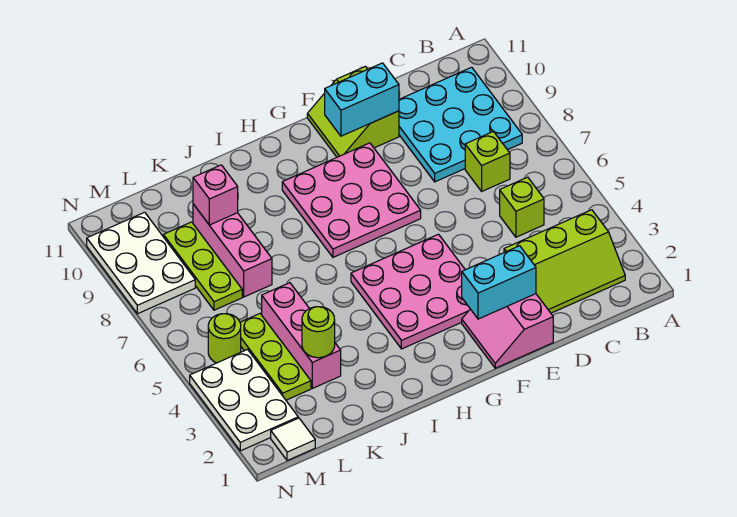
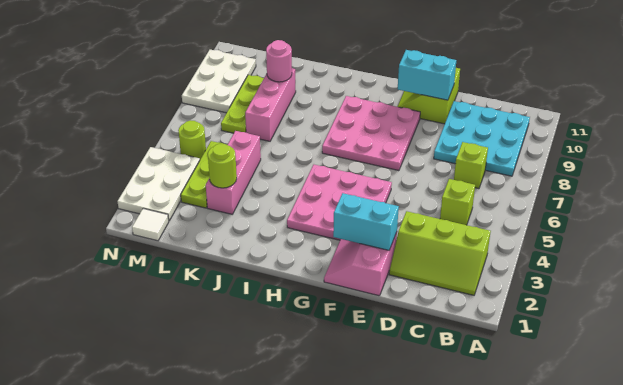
pink brick K9 level 2 -> pink round brick K9 level 2

